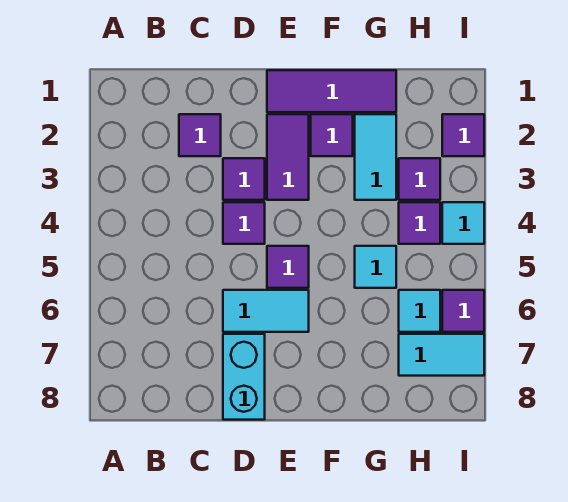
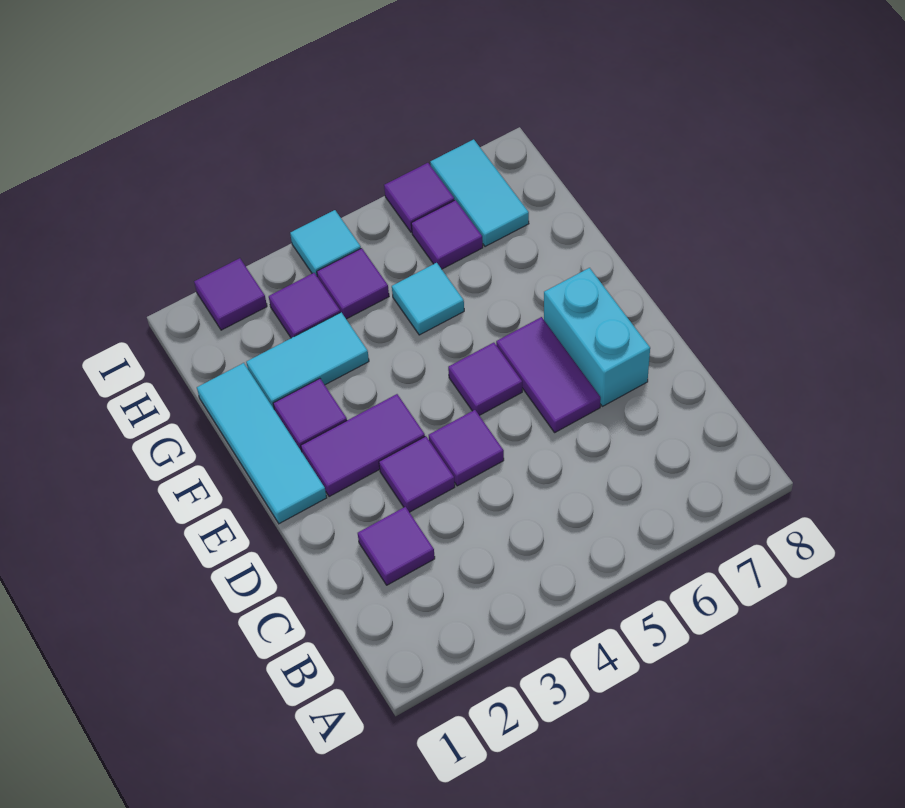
cyan tile D6:E6 level 1 -> purple tile D6:E6 level 1
cyan brick D7:D8 level 1 -> cyan brick D7:E7 level 1
purple tile E1:G1 level 1 -> cyan tile E1:G1 level 1
cyan tile H6 level 1 -> purple tile H6 level 1

